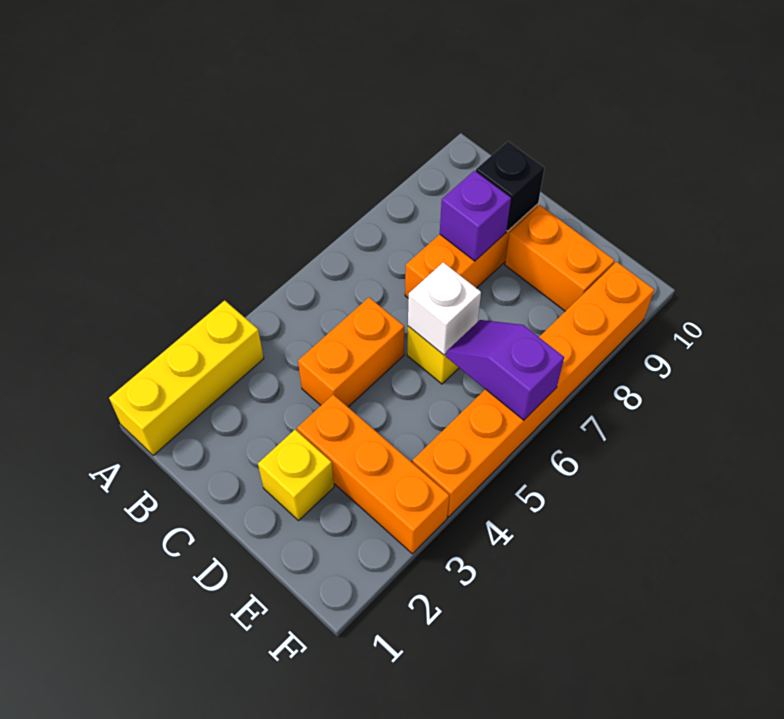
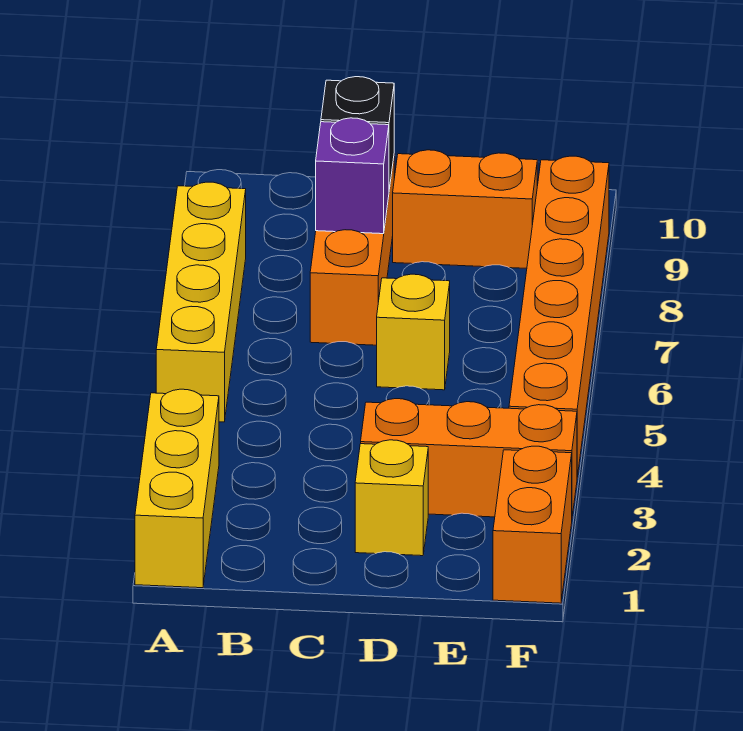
none -> yellow brick A5:A8 level 1
orange brick C4:C5 level 1 -> orange brick F1:F2 level 1
white brick D6 level 2 -> none
purple slope E6:F6 level 2 top F -> none

